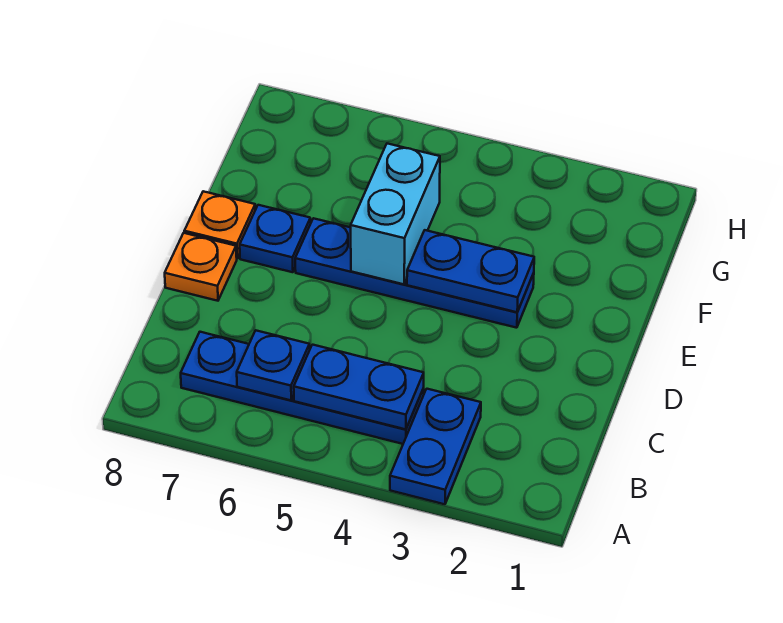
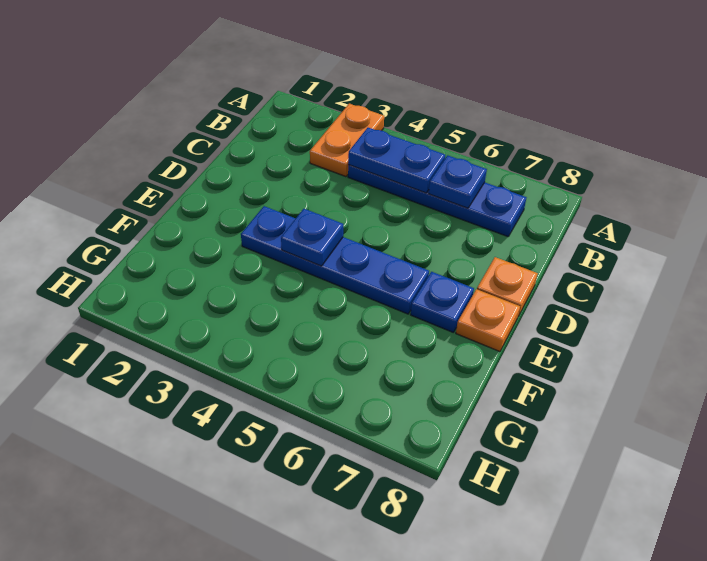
blue plate A3:B3 level 1 -> orange plate A3:B3 level 1
blue plate E3:E4 level 2 -> blue plate E4 level 2
cyan brick E5:F5 level 2 -> none

